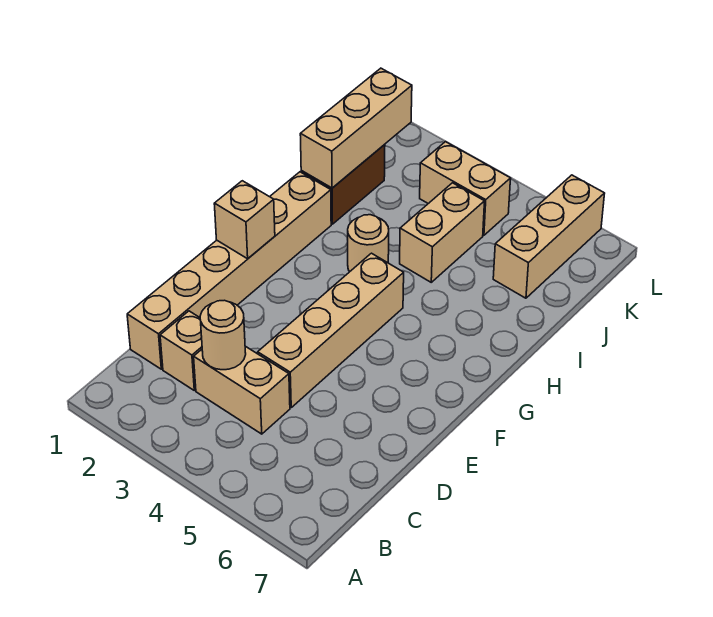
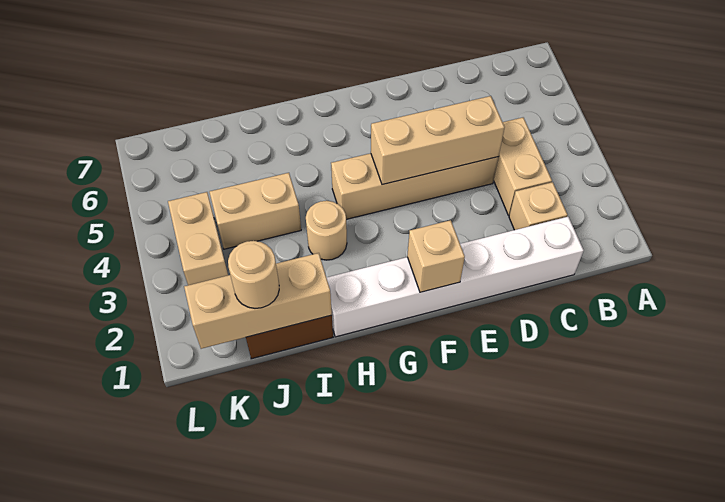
tan brick C1:H1 level 1 -> white brick C1:H1 level 1
tan round brick C3 level 2 -> tan round brick J1 level 3
tan brick J6:L6 level 1 -> tan brick D4:F4 level 2

